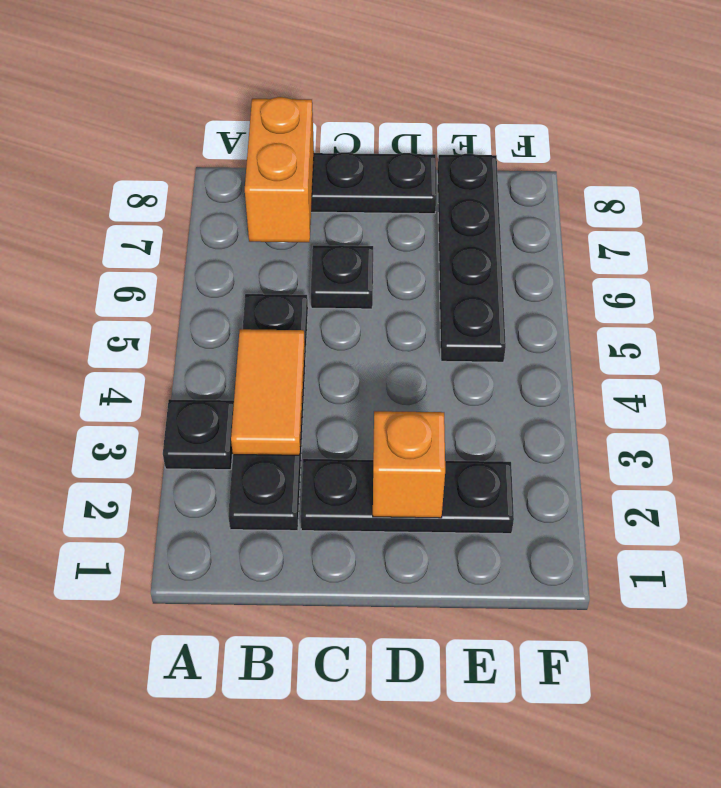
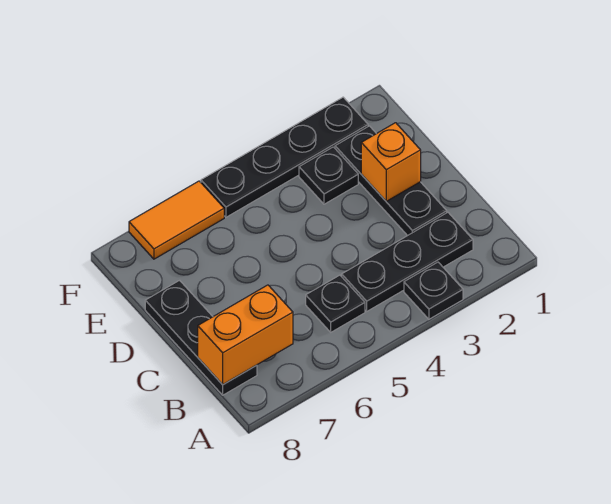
orange tile B3:B4 level 2 -> orange tile F6:F7 level 1
black plate C6 level 1 -> black plate E3 level 1
black plate E5:E8 level 1 -> black plate F2:F5 level 1

